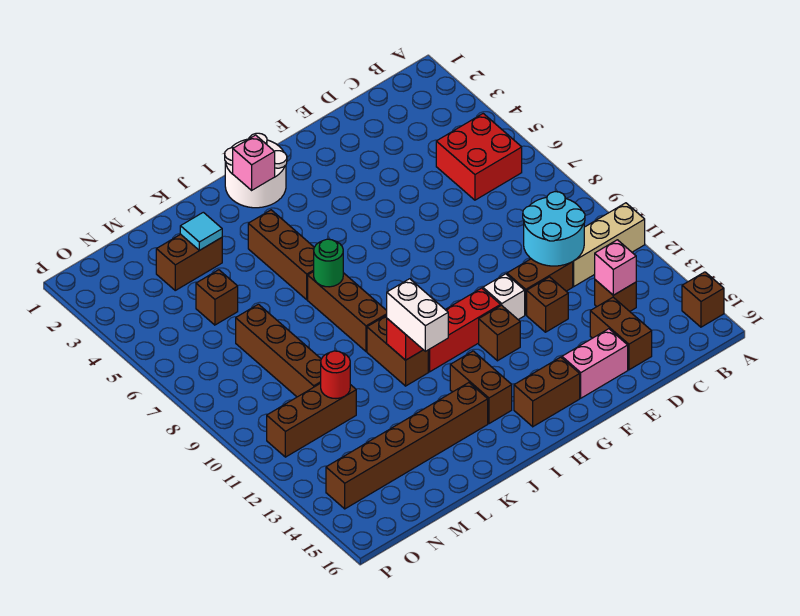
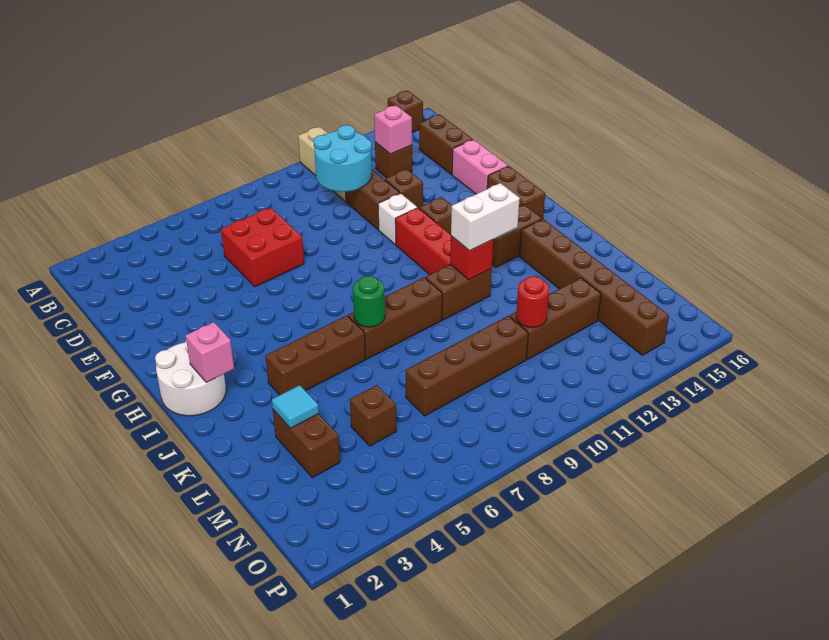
red brick B5:C6 level 1 -> red brick D6:E7 level 1
brown brick D14:D15 level 1 -> brown brick C15:D15 level 1
brown brick M11:O11 level 1 -> brown brick M11:M13 level 1

